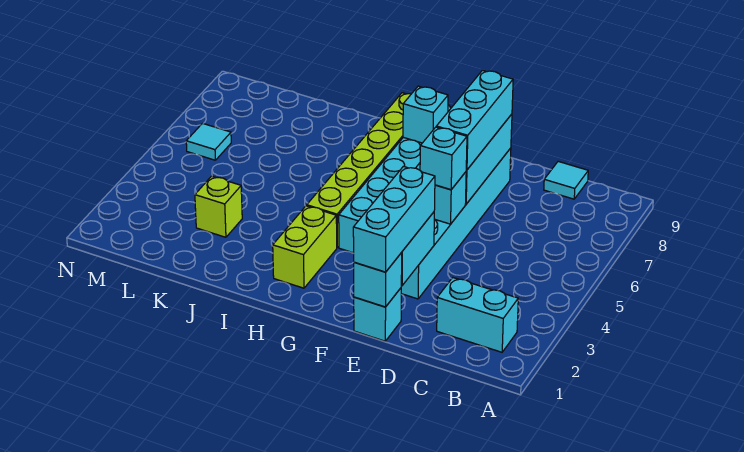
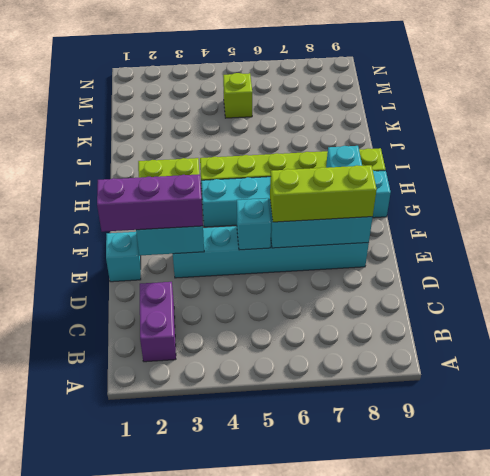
cyan brick B2:C2 level 1 -> purple brick B2:C2 level 1
cyan tile C9 level 1 -> none
cyan brick E1 level 2 -> none
cyan brick E1:E3 level 3 -> purple brick E1:E3 level 3
cyan brick E5 level 3 -> none
cyan brick E6:E8 level 3 -> lime brick E6:E8 level 3
lime brick K3 level 1 -> lime brick L5 level 1
cyan tile M6 level 1 -> none

